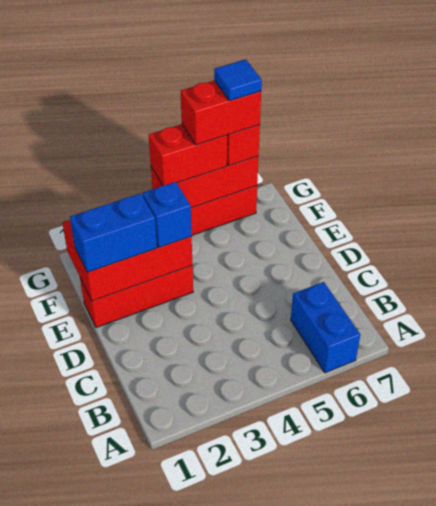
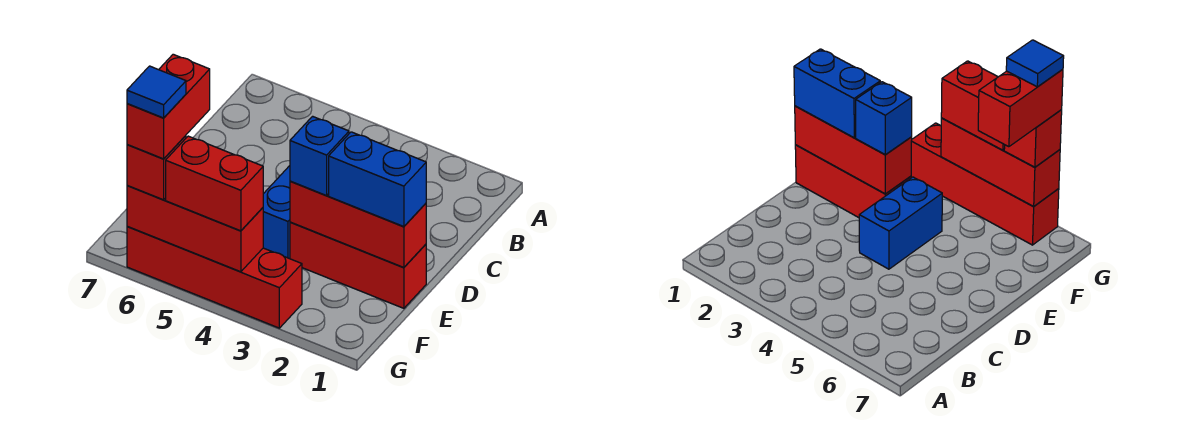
blue brick A6:B6 level 1 -> blue brick D4:E4 level 1
red brick E1:F3 level 2 -> red brick E1:E3 level 2
red brick G5:G6 level 4 -> red brick F6:G6 level 4

